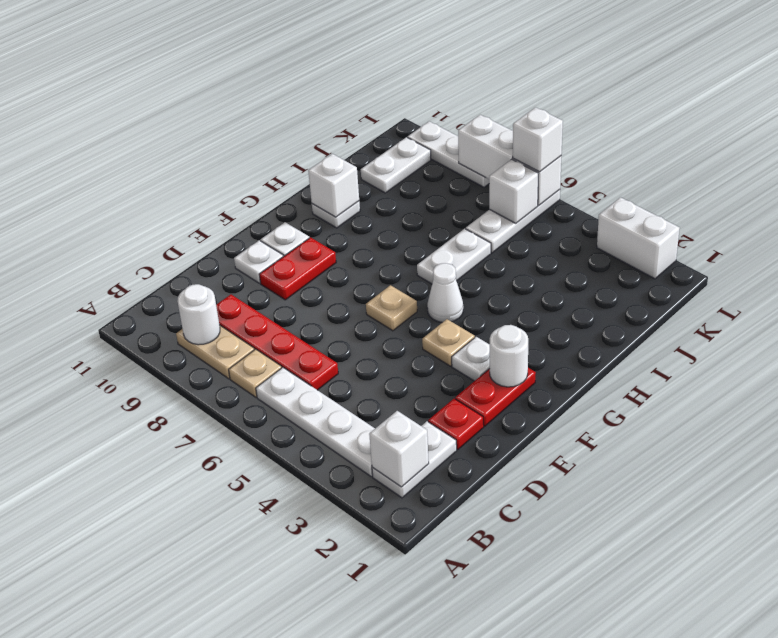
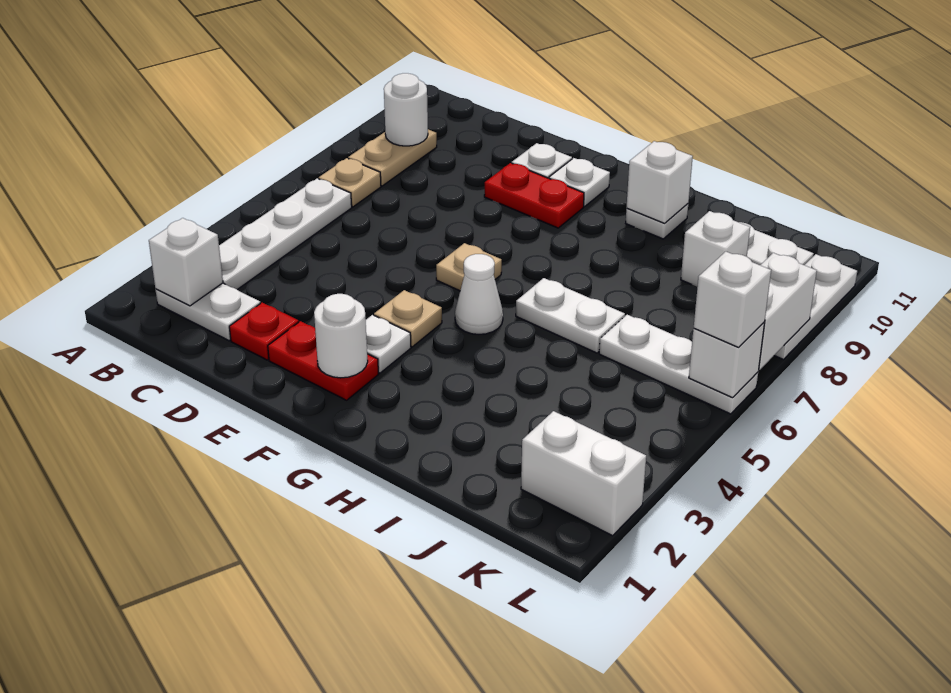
red plate C6:C9 level 1 -> none
white brick K6 level 2 -> white brick J9 level 1
white brick L2:L3 level 1 -> white brick K2:L2 level 1

